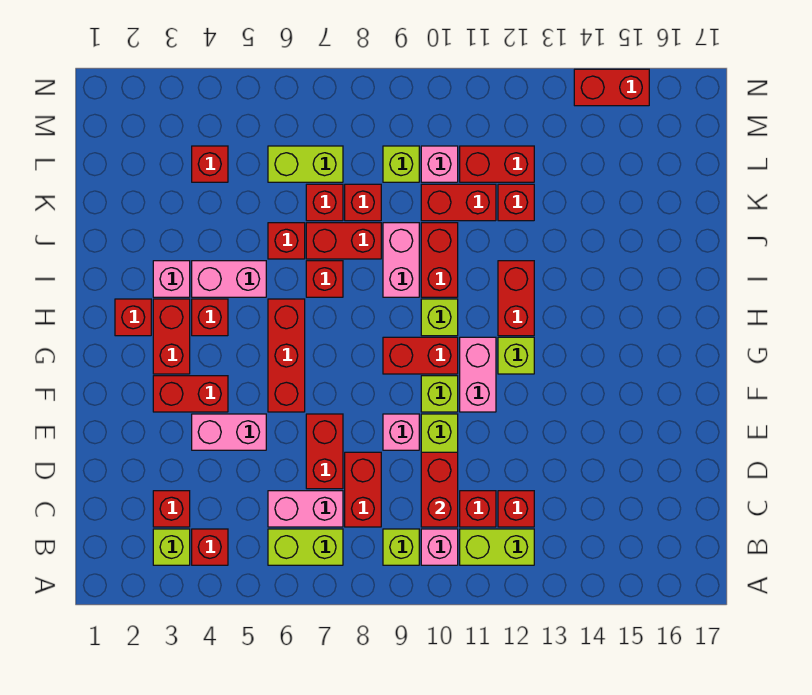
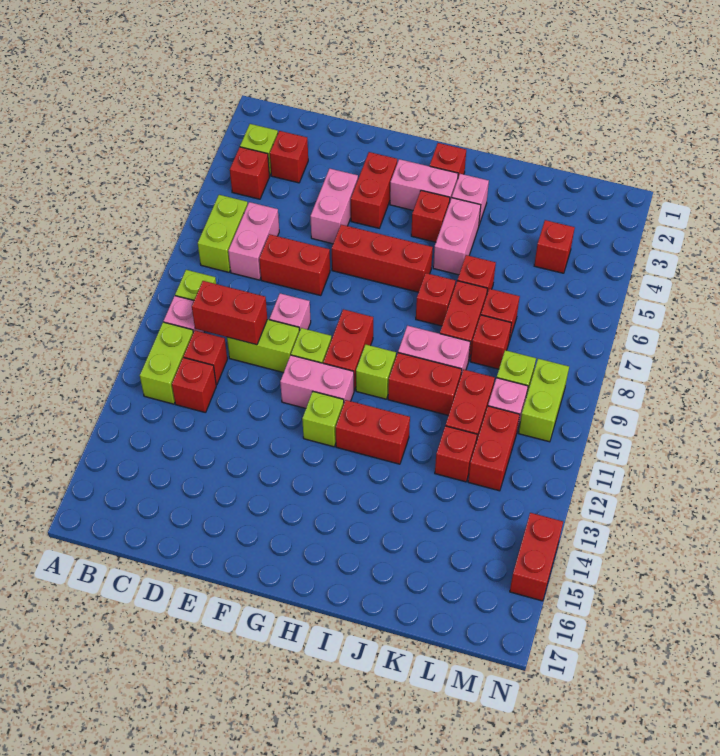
red brick C8:D8 level 1 -> none
red brick G3:H3 level 1 -> pink brick G3:H3 level 1
lime brick L6:L7 level 1 -> lime brick M9:M10 level 1

